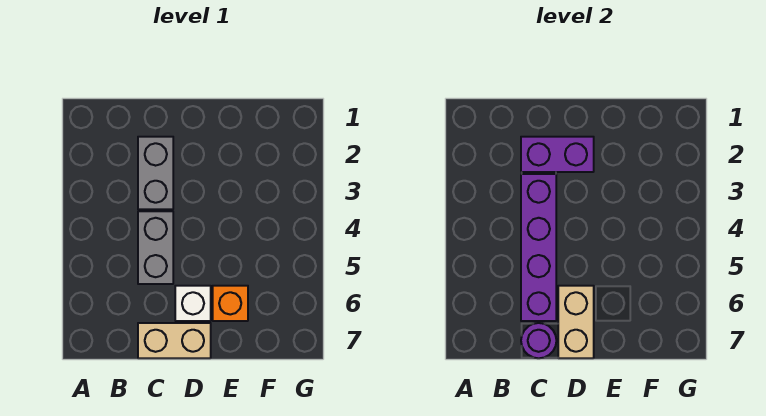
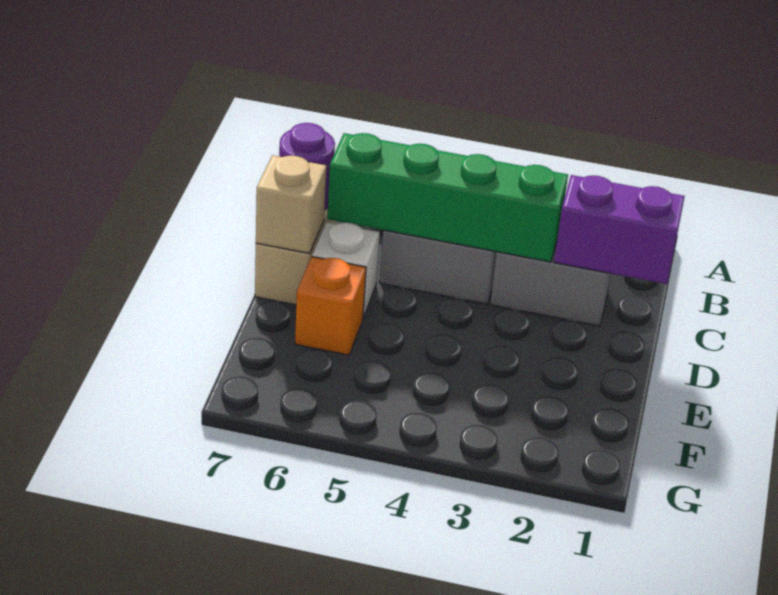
purple brick C2:D2 level 2 -> purple brick C1:C2 level 2
purple brick C3:C6 level 2 -> green brick C3:C6 level 2
tan brick D6:D7 level 2 -> tan brick D7 level 2

